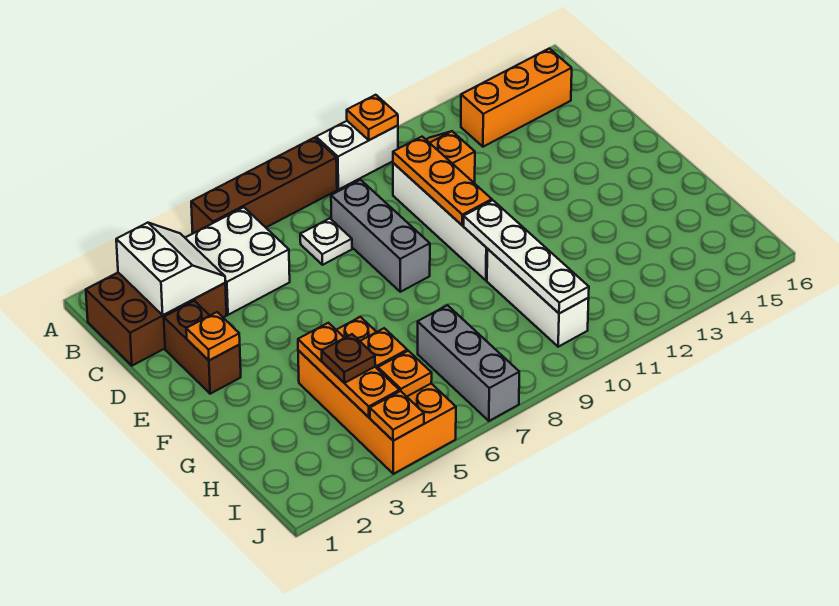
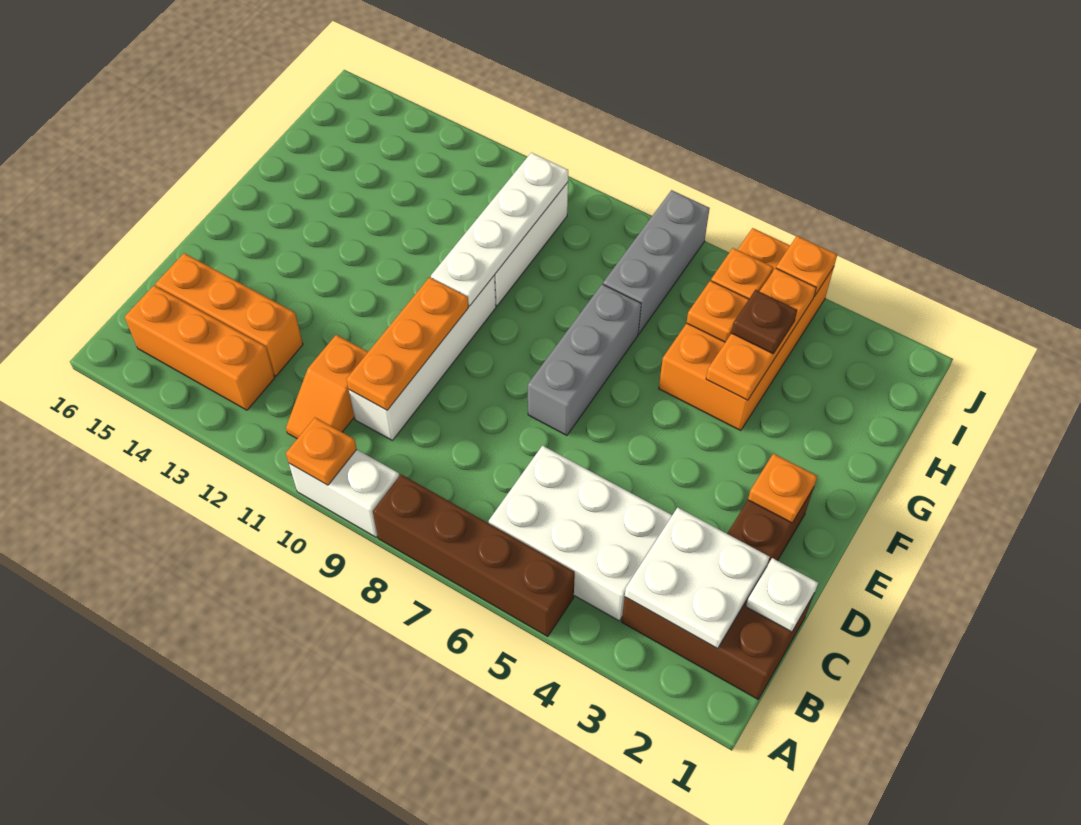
white slope B2:C3 level 2 top 2 -> white plate B2:C3 level 2
white brick B4:C5 level 1 -> white brick B4:C6 level 1
white plate C7 level 1 -> white plate C1 level 2
grey brick C8:E8 level 1 -> grey brick E7:G7 level 1
none -> orange brick C13:C15 level 1

